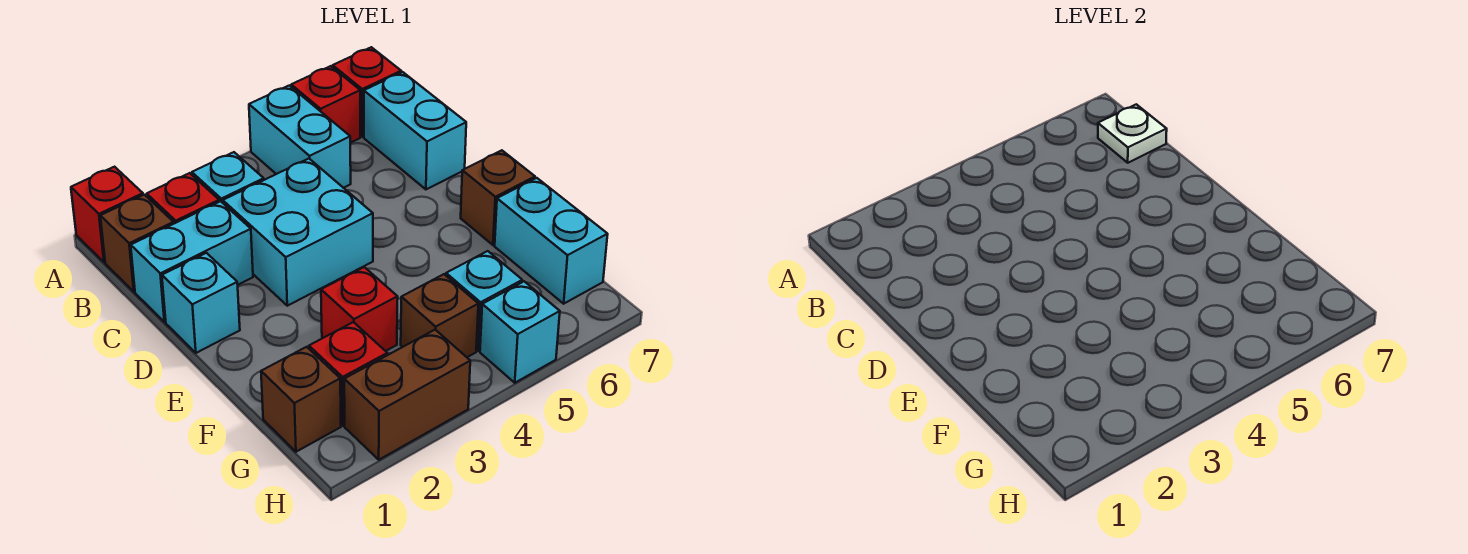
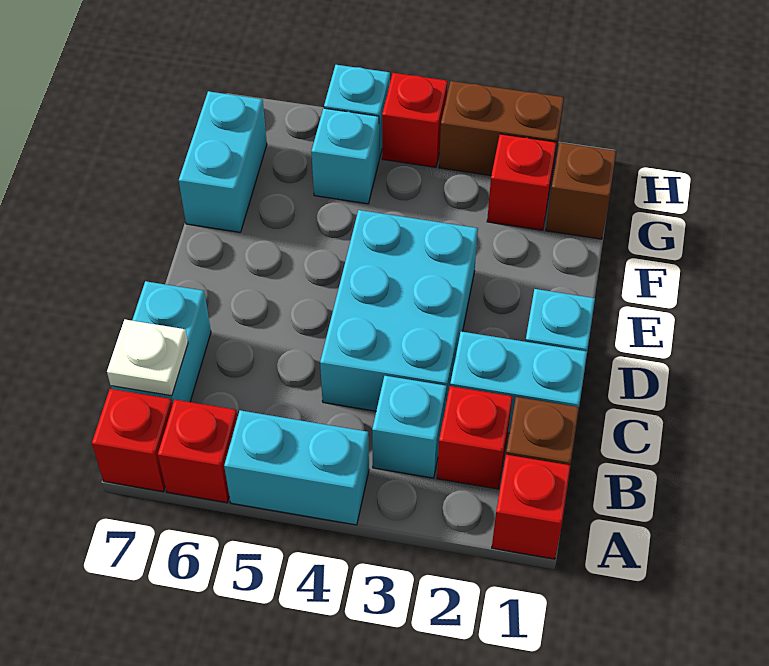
cyan brick A5:B5 level 1 -> cyan brick A4:A5 level 1
cyan brick C3:D4 level 1 -> cyan brick C3:E4 level 1
brown brick E7 level 1 -> none
red brick F3 level 1 -> red brick H4 level 1
brown brick G4 level 1 -> none

